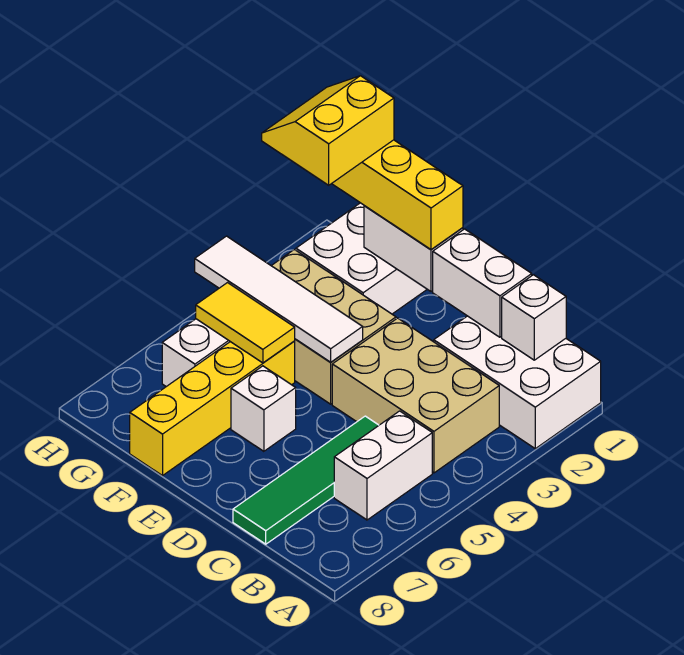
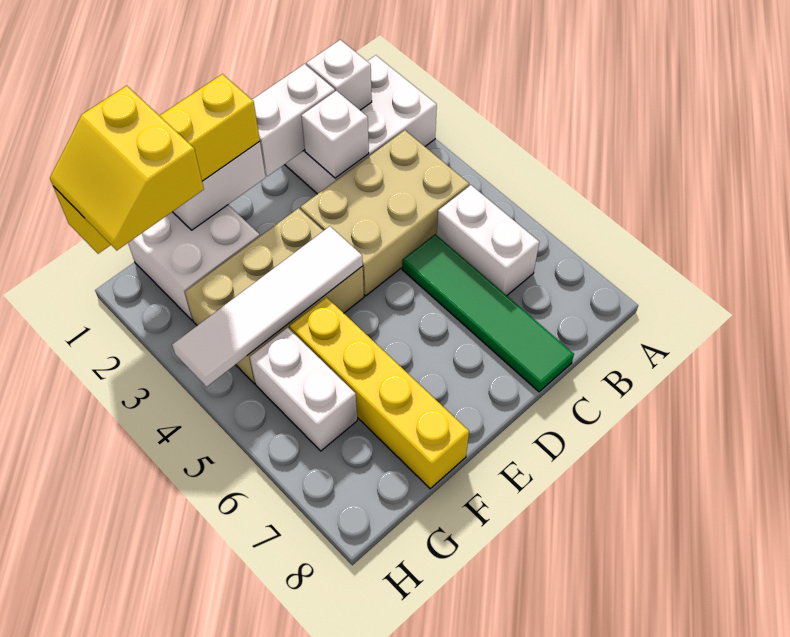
white brick E6 level 1 -> white brick C2 level 2
yellow tile F5:G5 level 2 -> none

